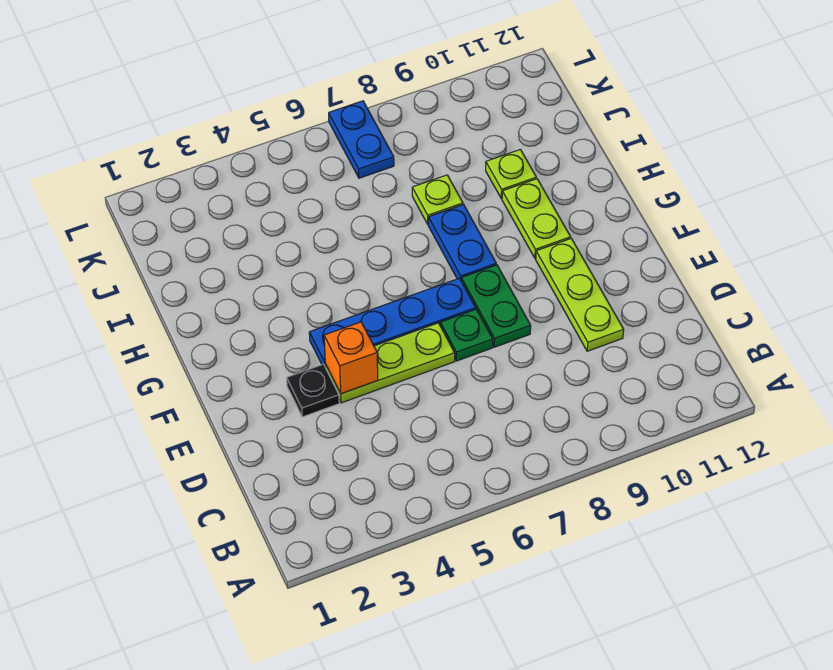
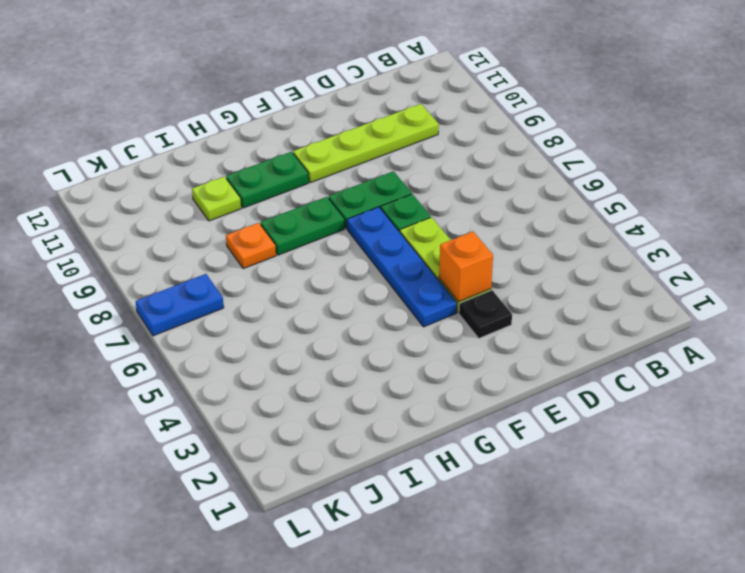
lime plate D10:F10 level 1 -> lime plate C10:F10 level 1
blue plate G8:H8 level 1 -> green plate G8:H8 level 1
lime plate G10:H10 level 1 -> green plate G10:H10 level 1
lime plate I8 level 1 -> orange plate I8 level 1

